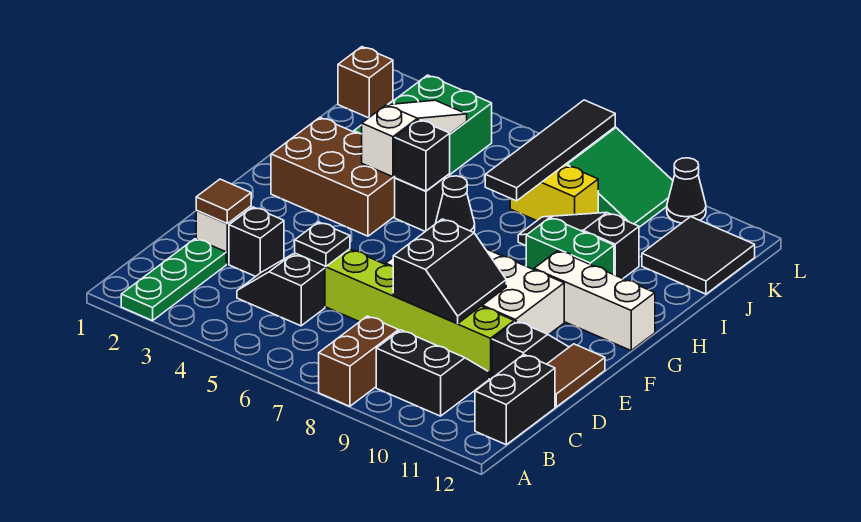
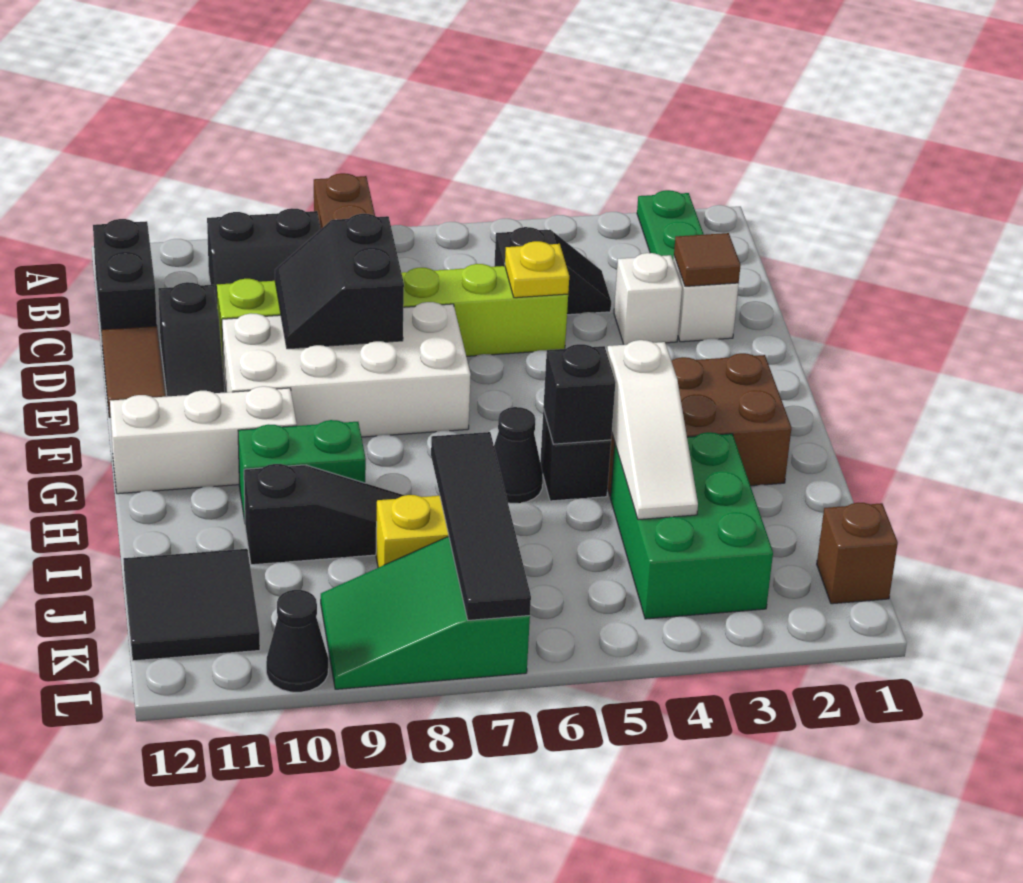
black brick D3 level 1 -> white brick D3 level 1
black plate D5 level 2 -> yellow plate D5 level 2

